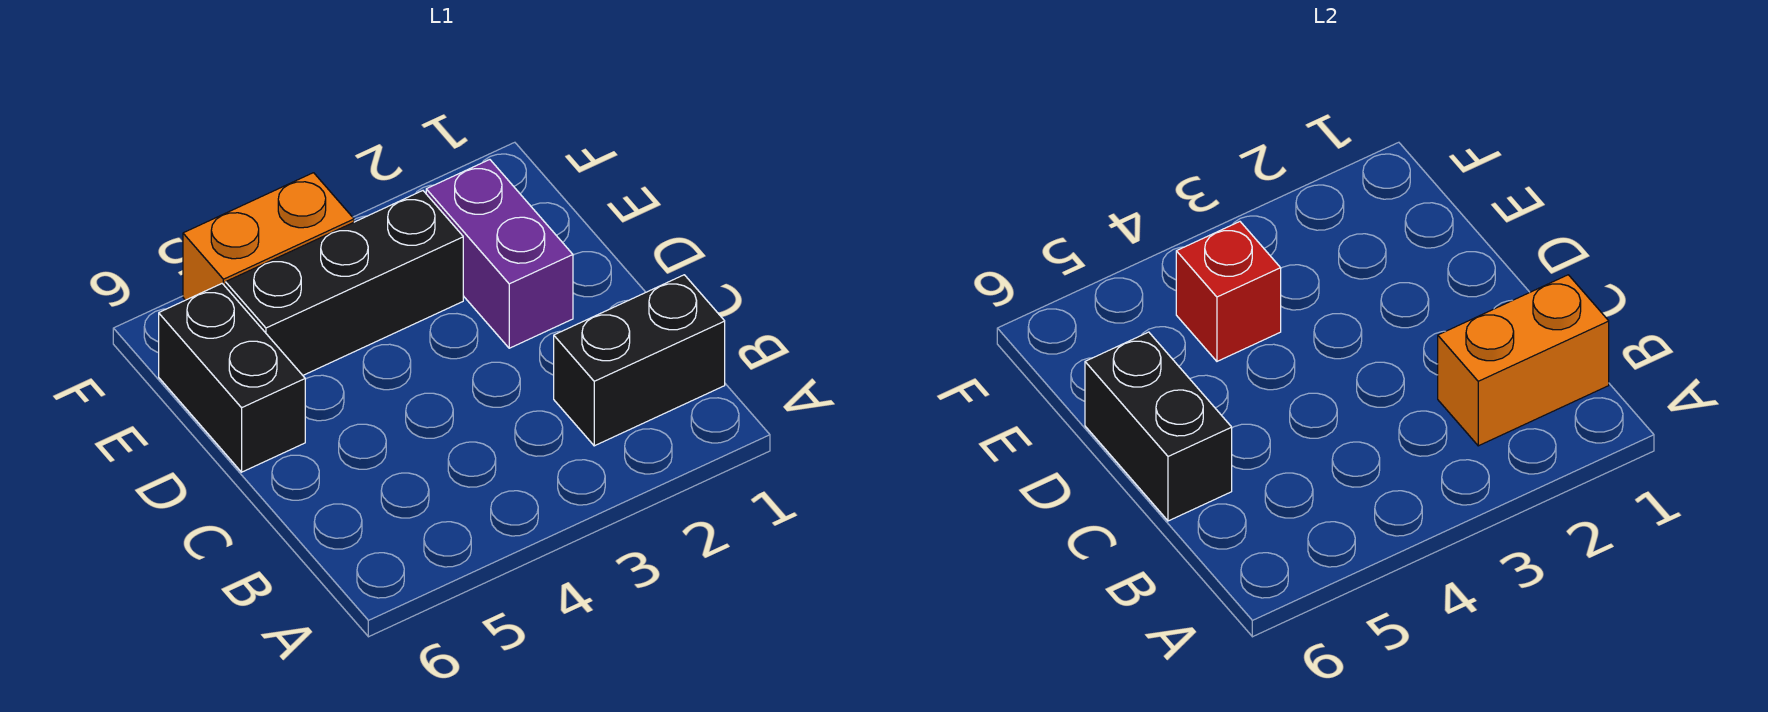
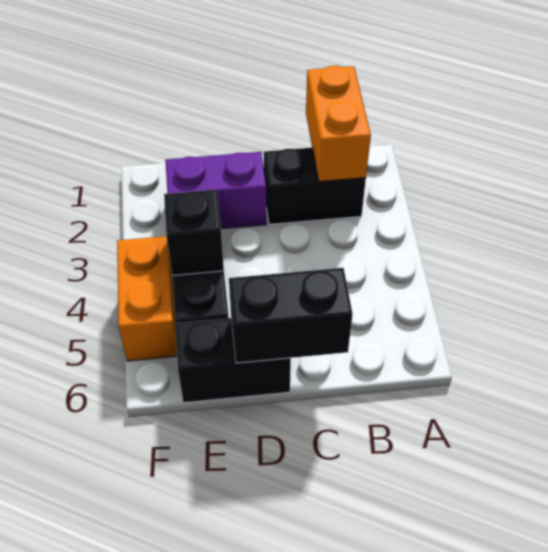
black brick B1:B2 level 1 -> black brick B2:C2 level 1
red brick E4 level 2 -> black brick E4 level 2

